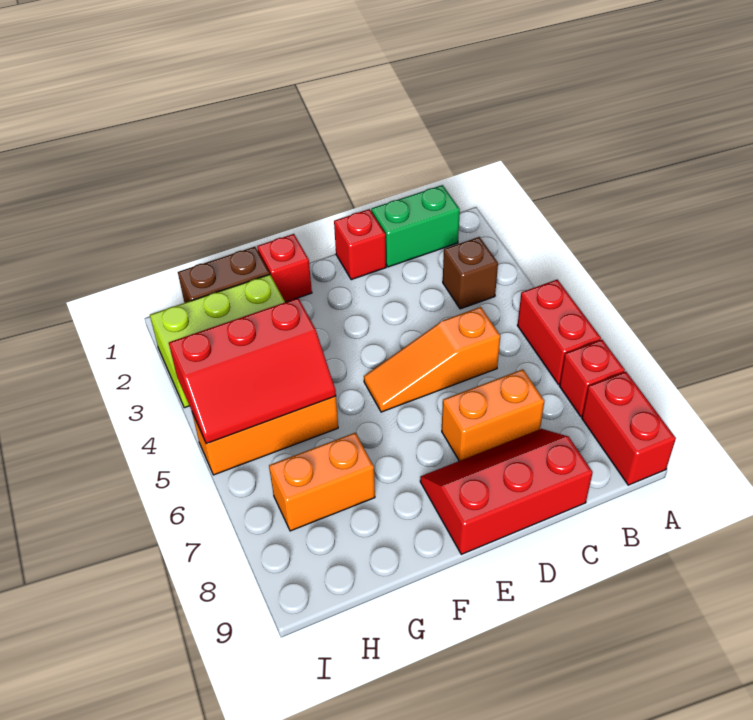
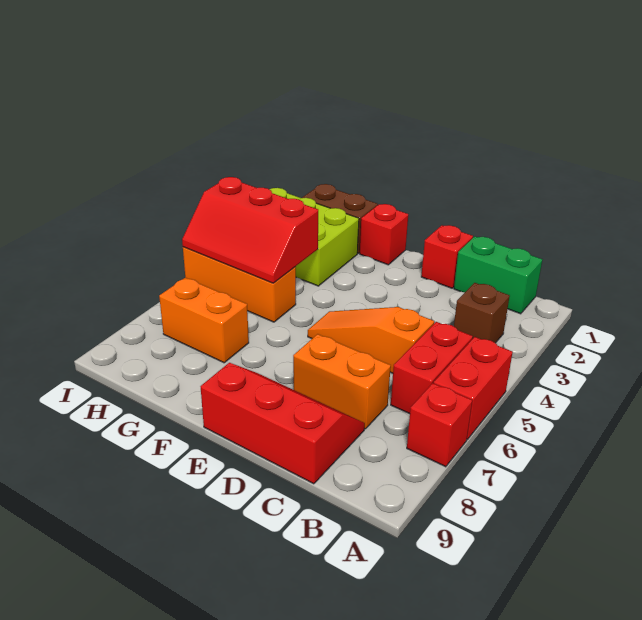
red brick A8:A9 level 1 -> red brick B5:B6 level 1

